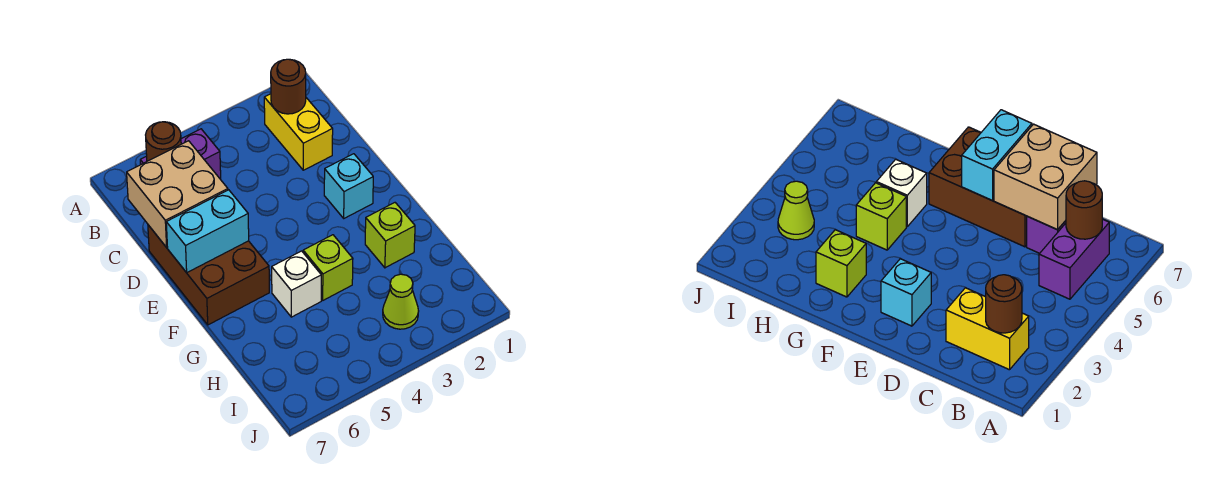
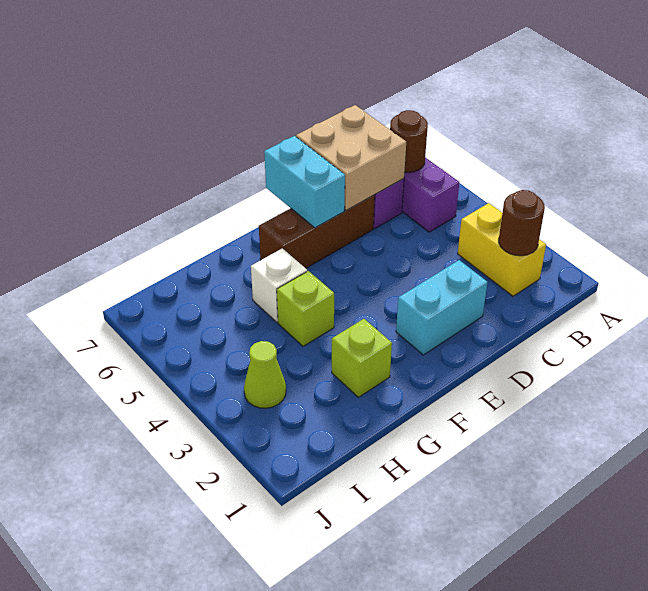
yellow brick B2:C2 level 1 -> yellow brick B2:B3 level 1
brown brick D6:F7 level 1 -> brown brick D6:F6 level 1
cyan brick E2 level 1 -> cyan brick D2:E2 level 1

